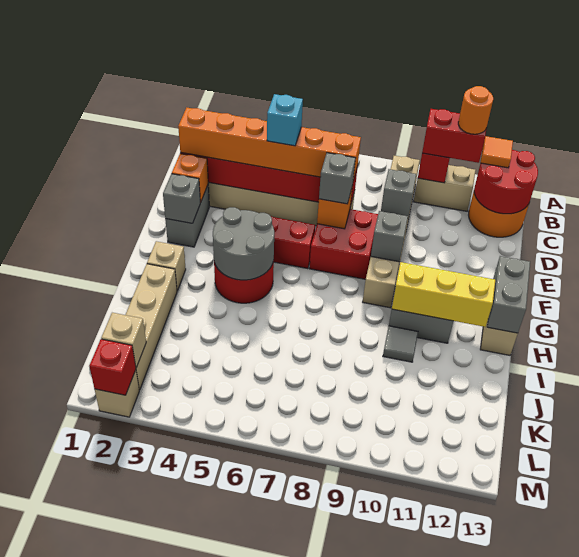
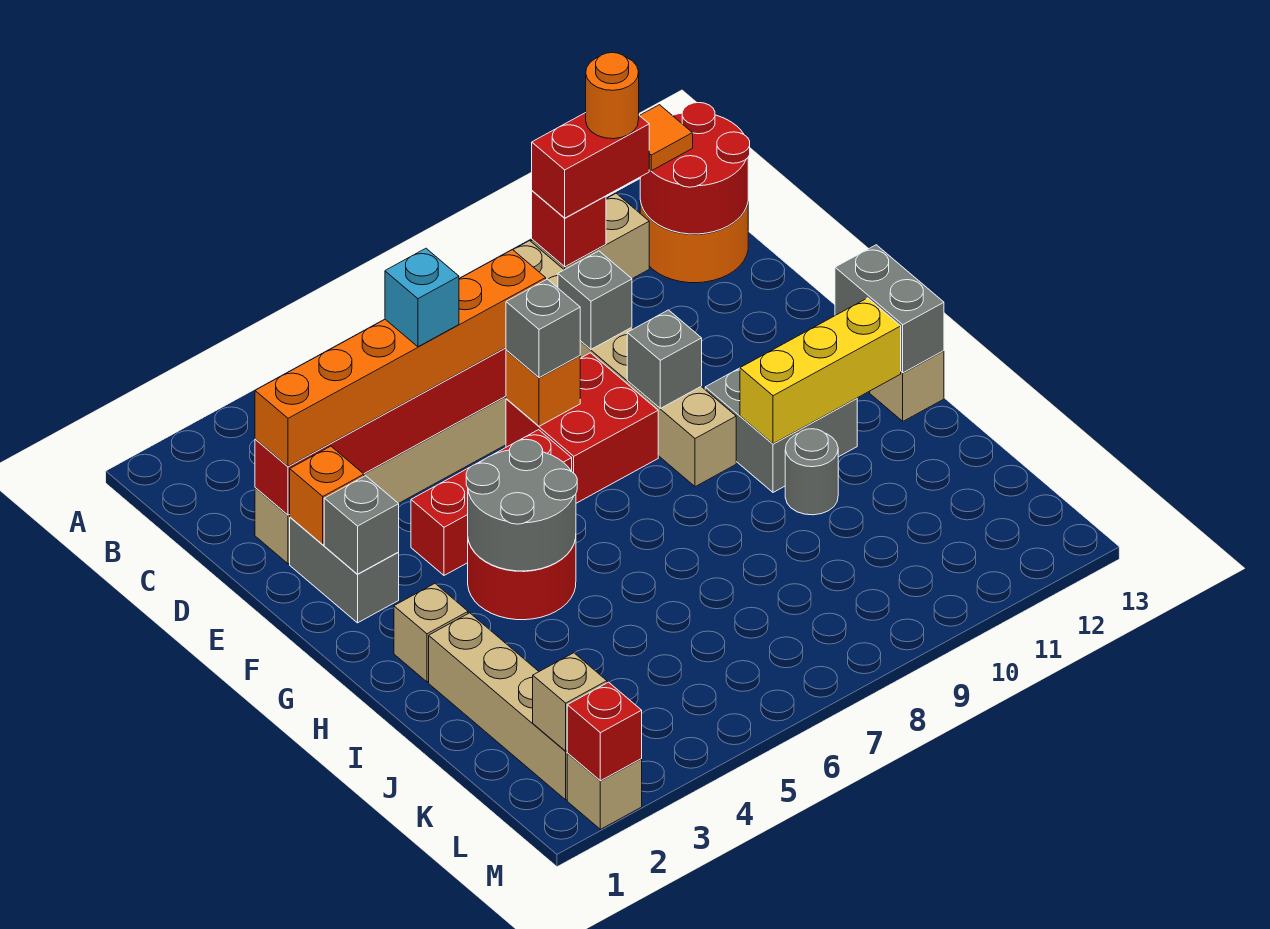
grey tile I10 level 1 -> grey round brick I10 level 1

